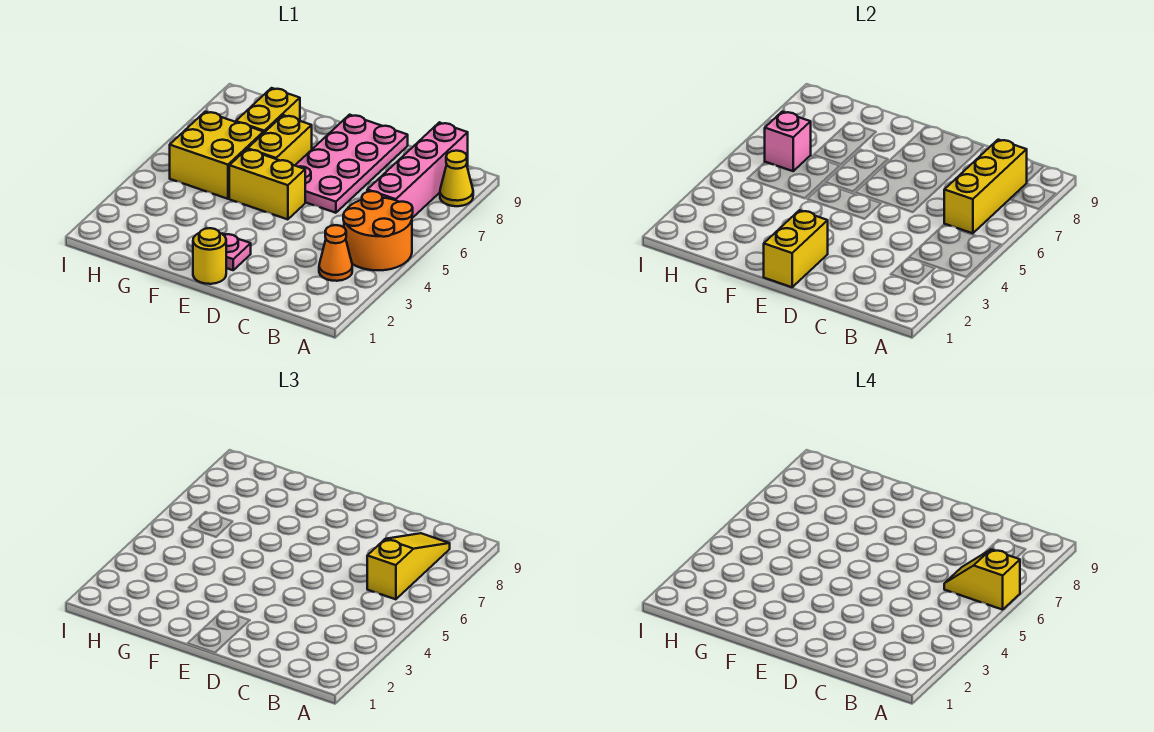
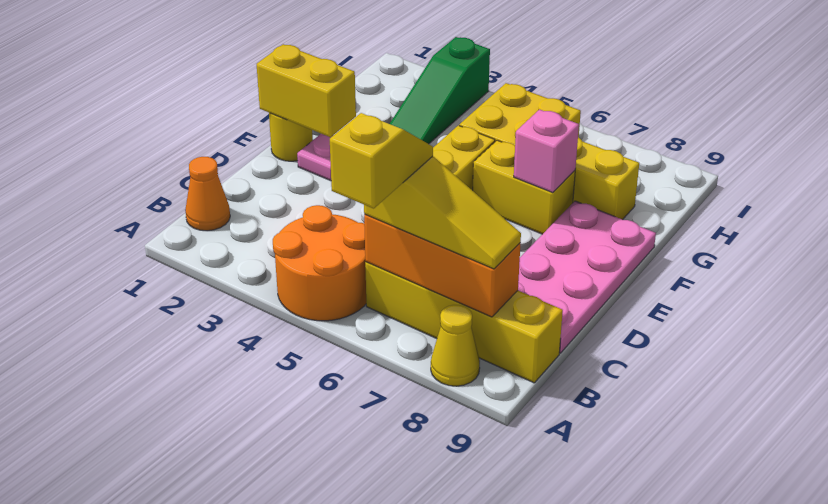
orange cone B3 level 1 -> orange cone B1 level 1
pink brick B6:B9 level 1 -> yellow brick B6:B9 level 1
yellow brick B6:B8 level 2 -> orange brick B6:B8 level 2
pink plate D6:E9 level 1 -> pink plate C8:F9 level 1
none -> green slope G3:I3 level 1 top I
pink brick H6 level 2 -> pink brick F7 level 2

